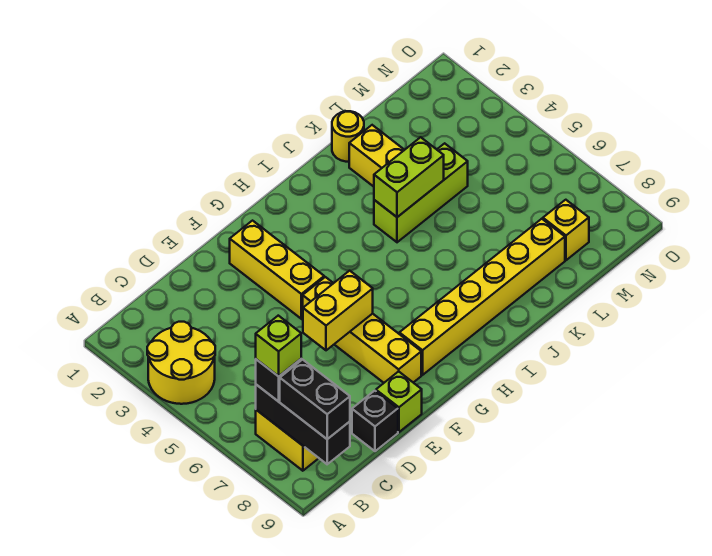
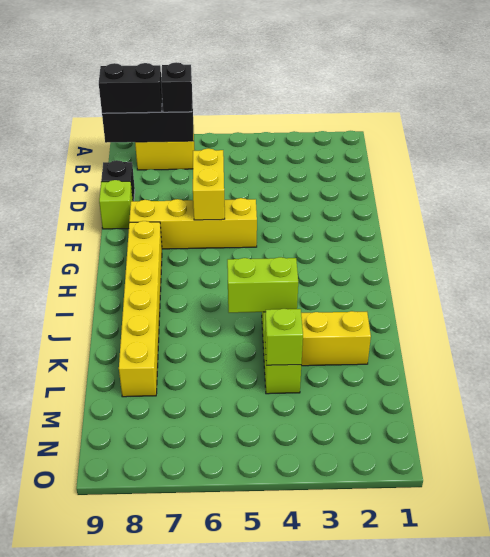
yellow round brick A3:B4 level 1 -> none
lime brick B7 level 4 -> lime brick L4 level 2
yellow brick F2:F4 level 1 -> none
lime brick J4:K4 level 2 -> lime brick J4:J5 level 2
yellow round brick K1 level 1 -> none
yellow brick M8 level 1 -> none

